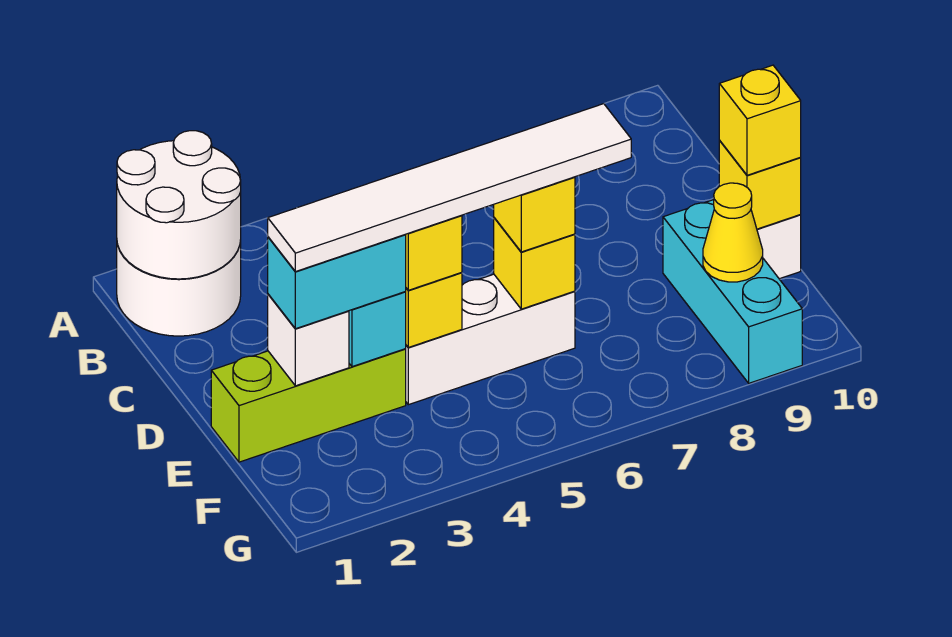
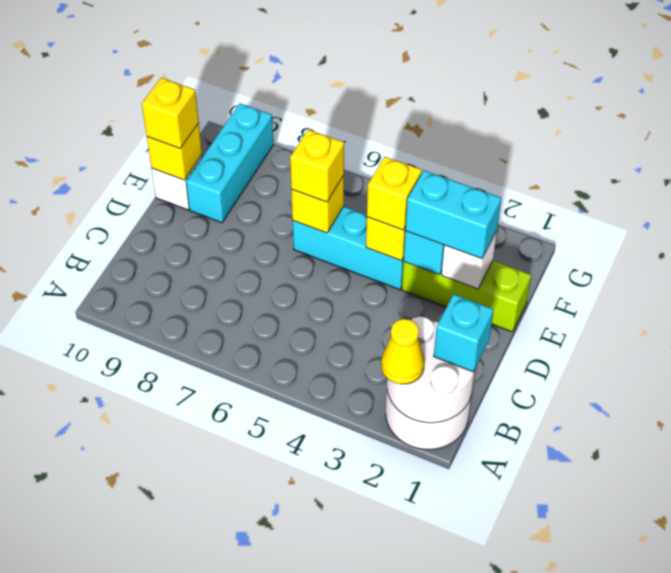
none -> cyan brick B1 level 3
white tile E2:E7 level 4 -> none
white brick E4:E6 level 1 -> cyan brick E4:E6 level 1
yellow cone F9 level 2 -> yellow cone A2 level 3

